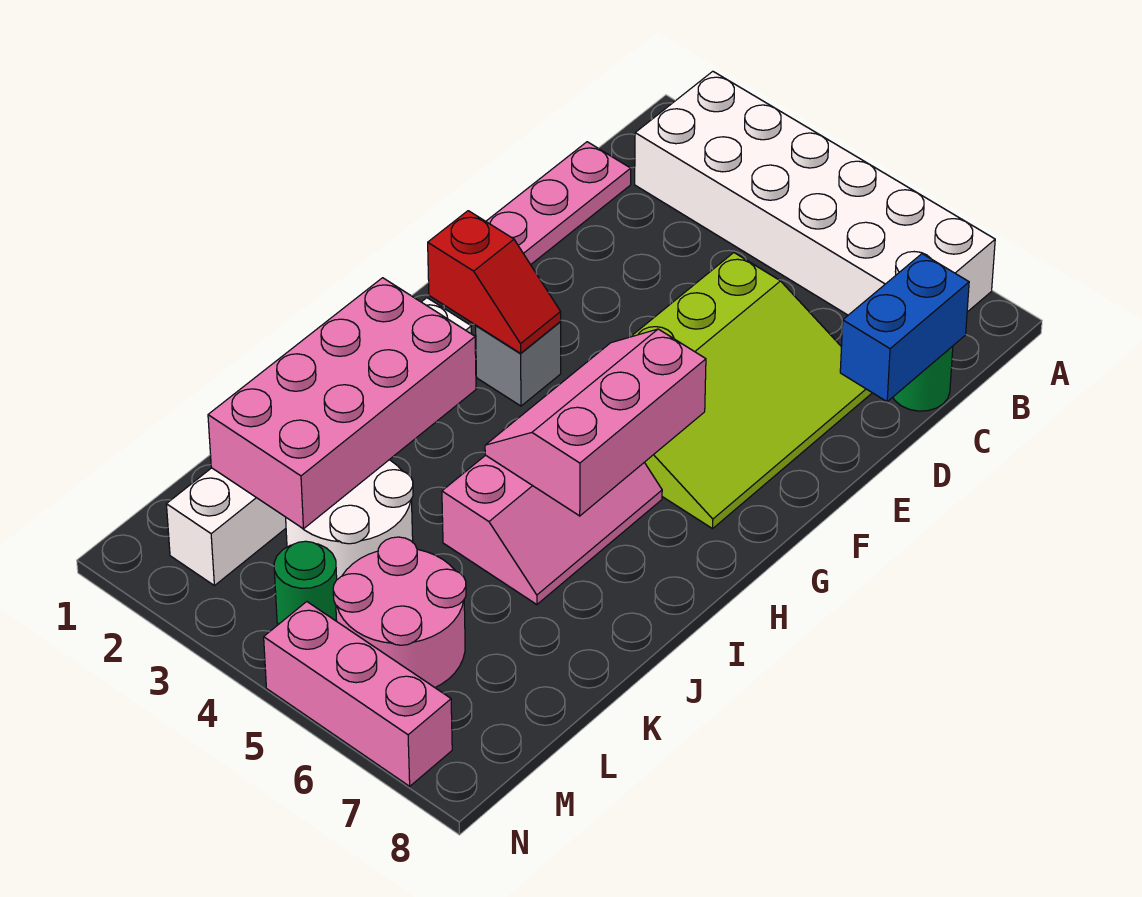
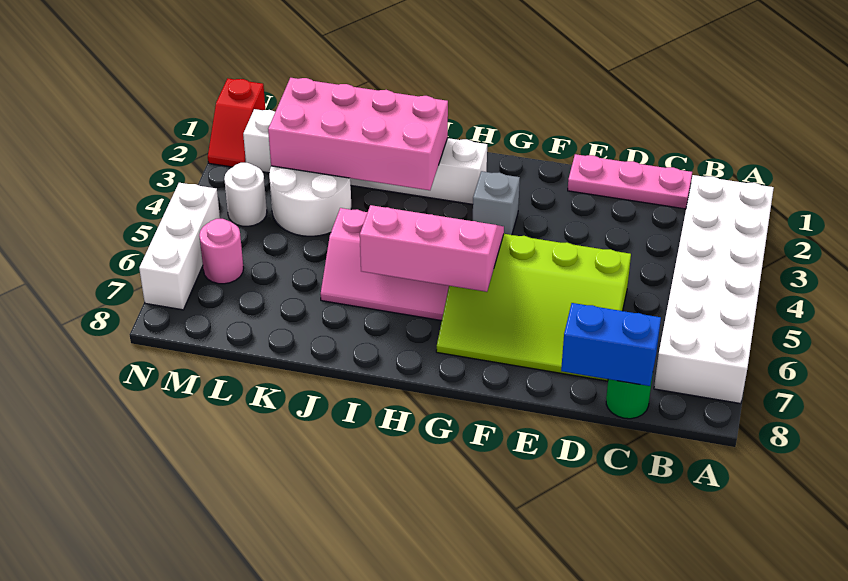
red slope G2:G3 level 2 top 2 -> red slope N1:N2 level 1 top 1
pink round brick L5:M6 level 1 -> pink round brick M6 level 1
green round brick M4 level 1 -> white round brick M4 level 1
pink brick N5:N7 level 1 -> white brick N5:N7 level 1

